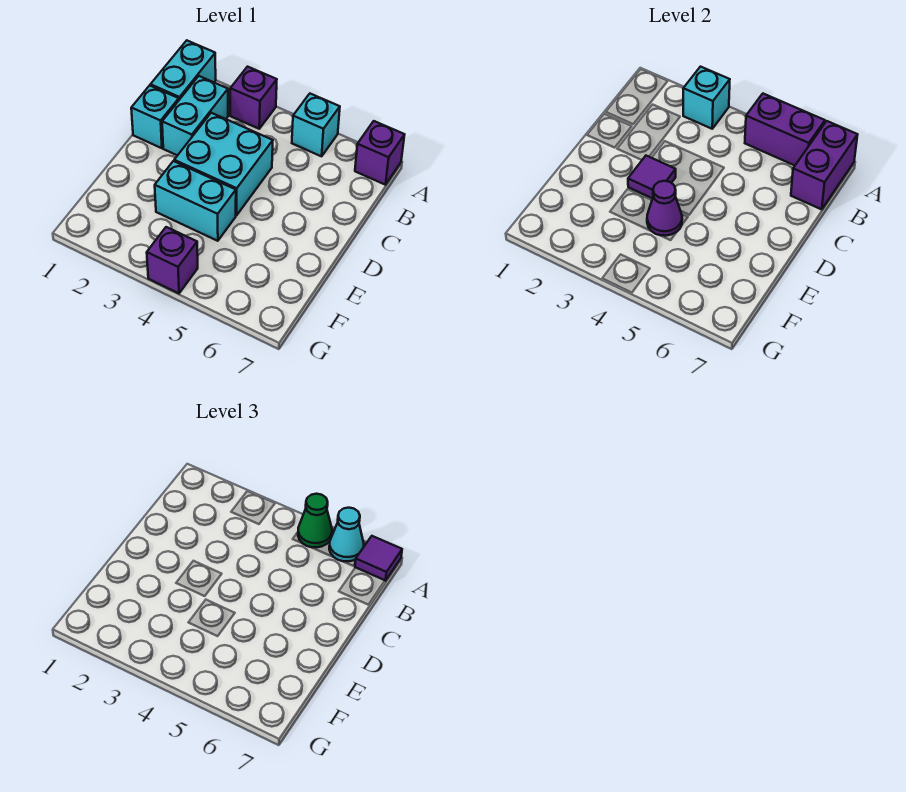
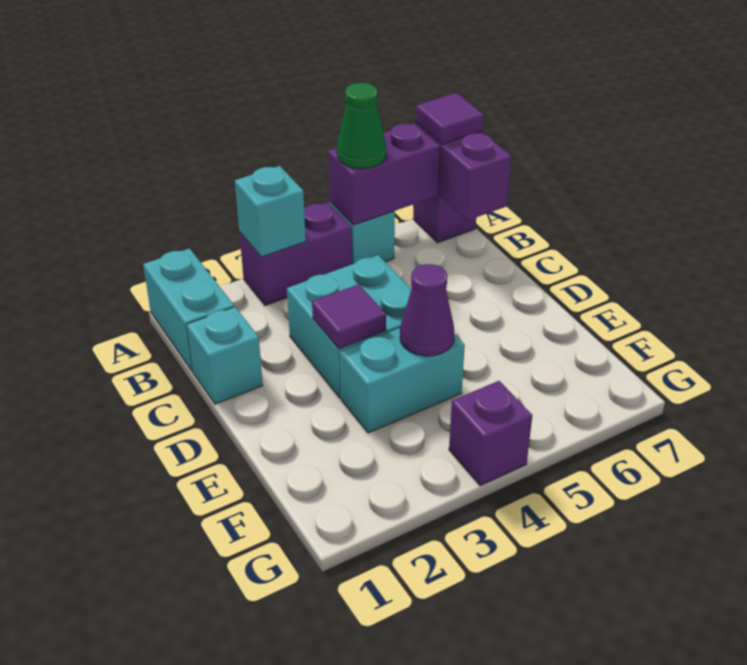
purple brick A3 level 1 -> purple brick A3:A4 level 1
cyan cone A6 level 3 -> none
cyan brick B2:C2 level 1 -> none

